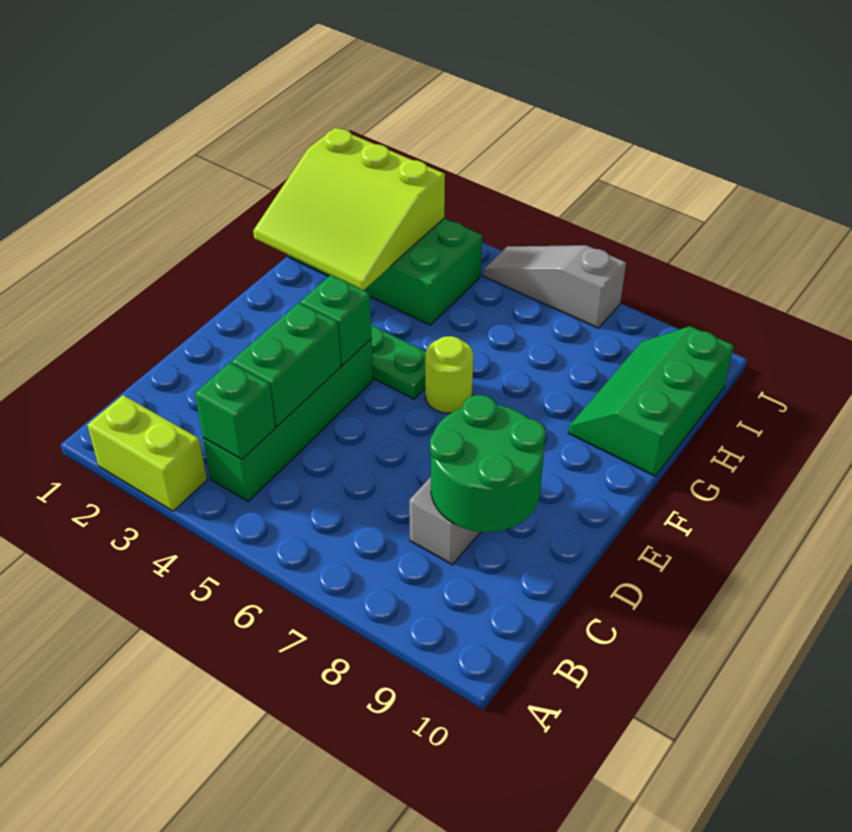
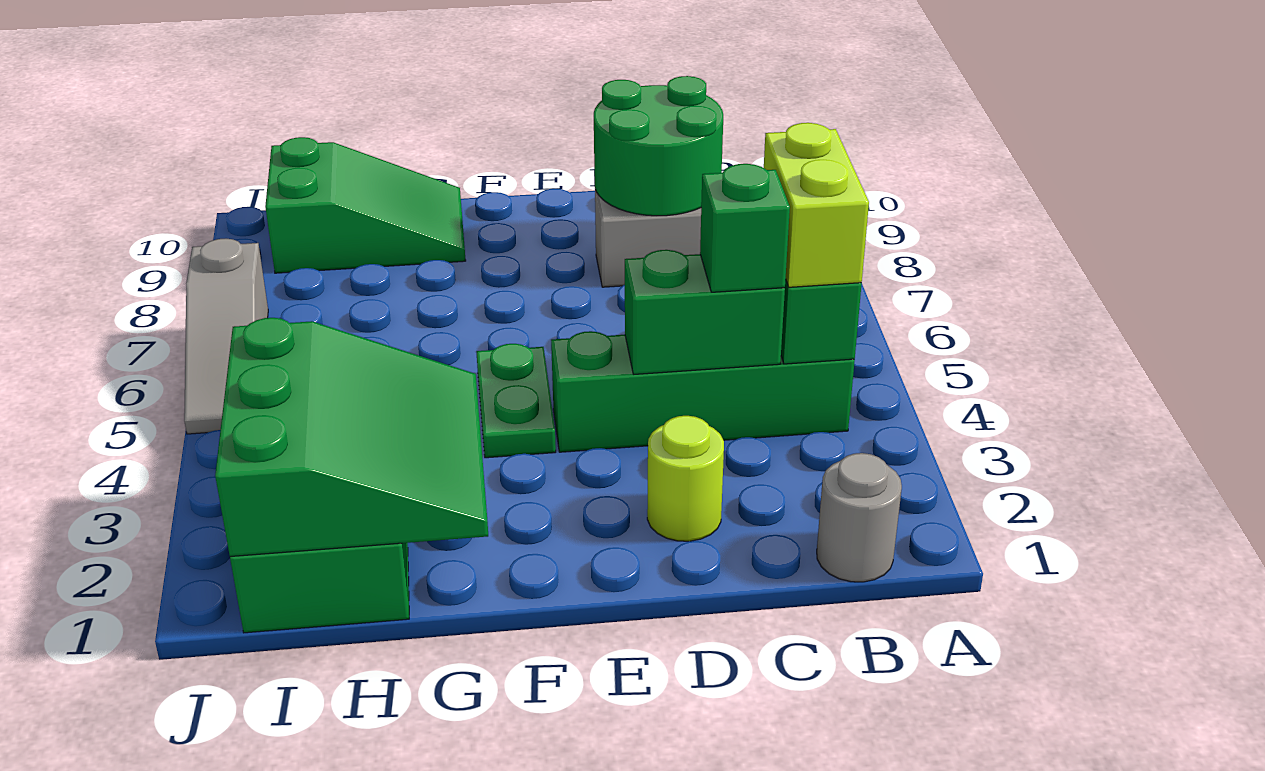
lime brick A2:A3 level 1 -> lime brick B4:B5 level 3
none -> grey round brick B1 level 1
green brick E4 level 2 -> green brick C4 level 3
lime round brick F6 level 1 -> lime round brick D2 level 1
lime slope G1:I3 level 2 top I -> green slope G1:I3 level 2 top I
green slope G9:I10 level 1 top 10 -> green slope G9:I10 level 1 top I

